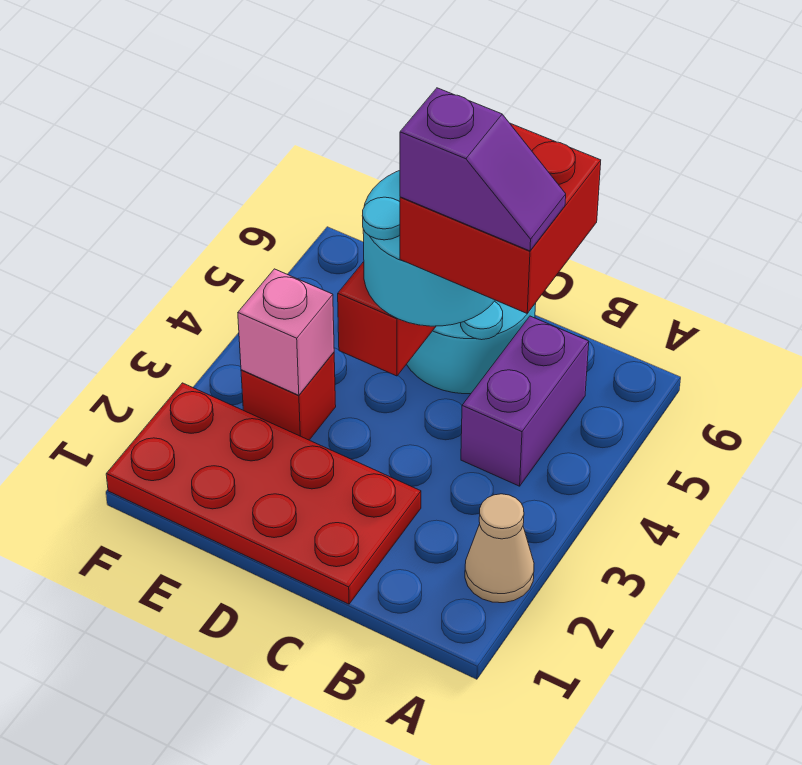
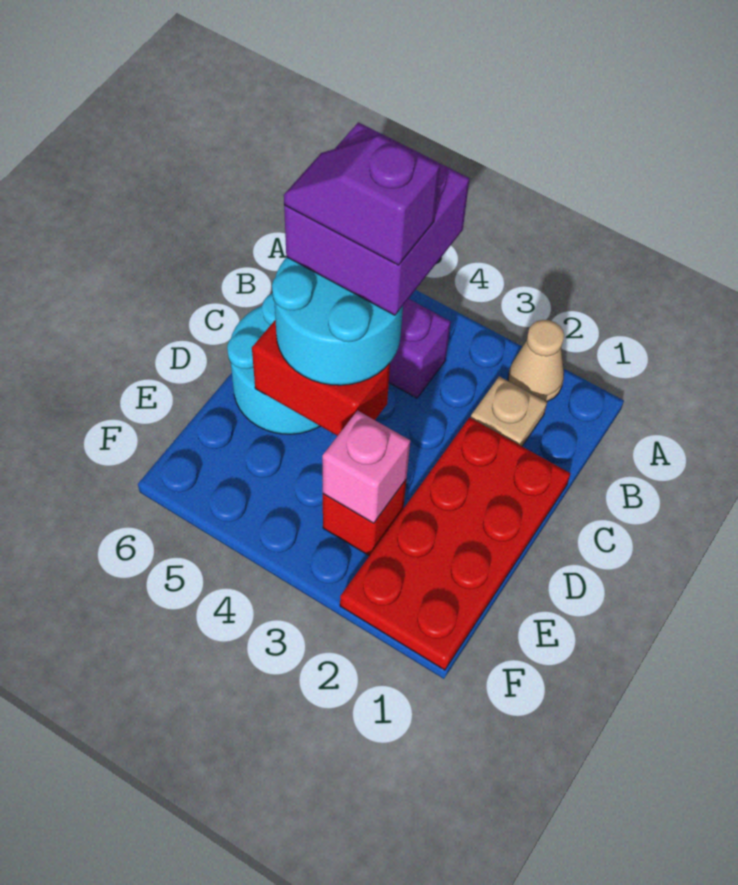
none -> tan plate B2 level 1
red brick B4:C5 level 4 -> purple brick B4:C5 level 4
purple slope B4:C4 level 5 top C -> purple slope C4:C5 level 5 top 4

